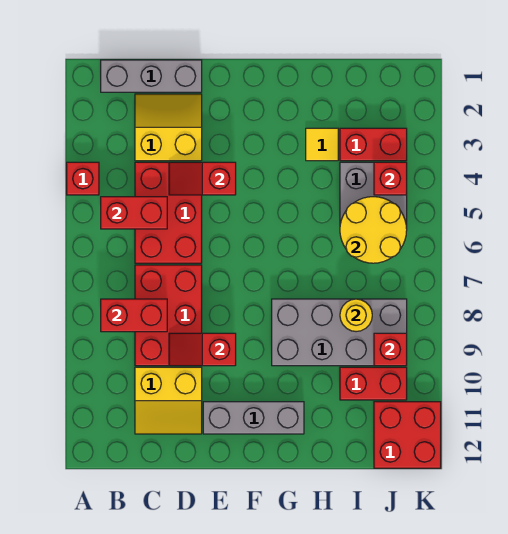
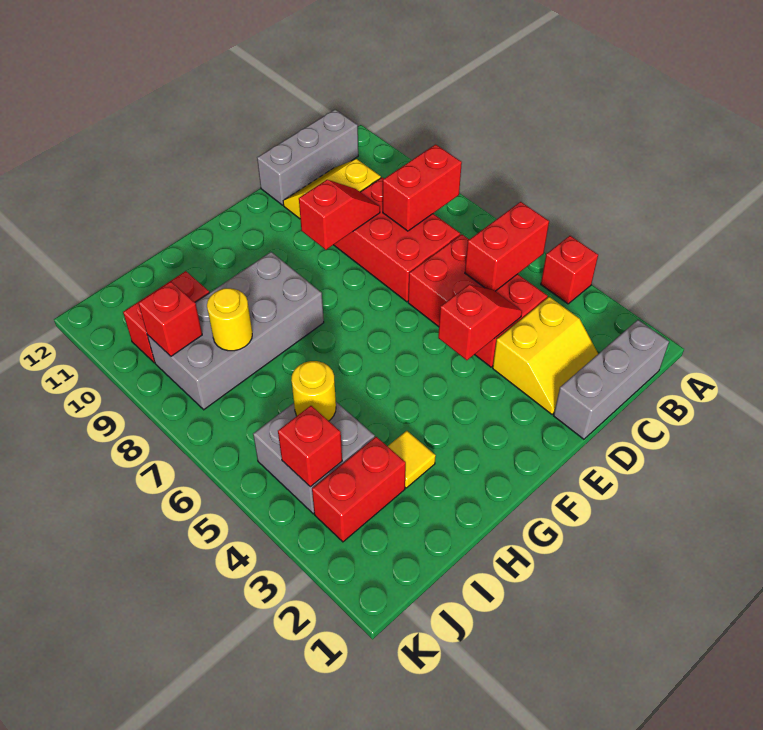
grey brick E11:G11 level 1 -> grey brick B12:D12 level 1
yellow round brick I5:J6 level 2 -> yellow round brick I5 level 2
red brick J11:K12 level 1 -> none

